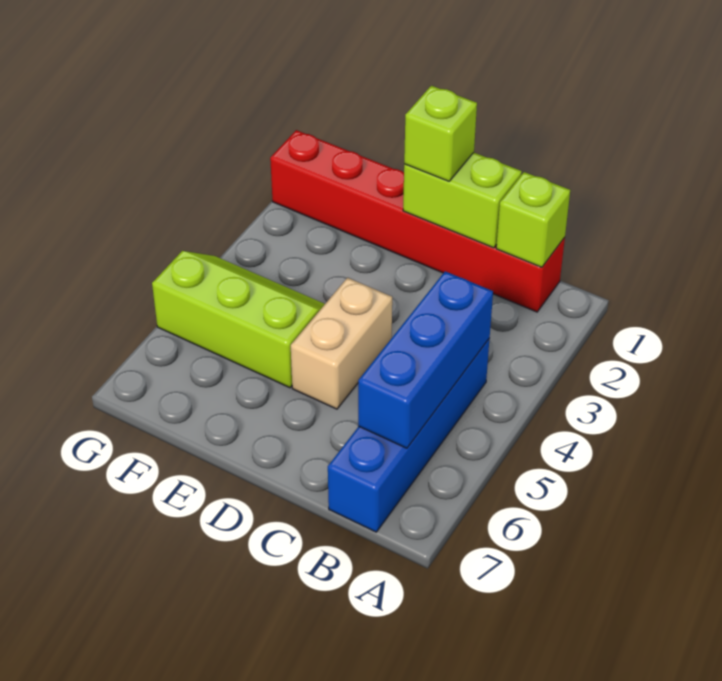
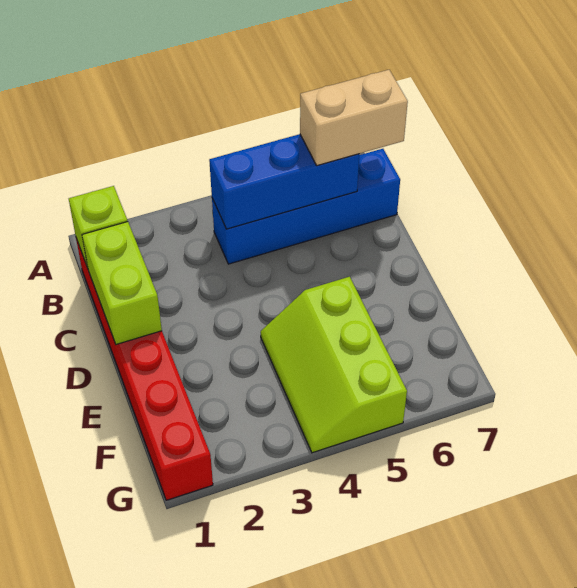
lime brick D1 level 3 -> none
tan brick D4:D5 level 1 -> tan brick B6:B7 level 3

